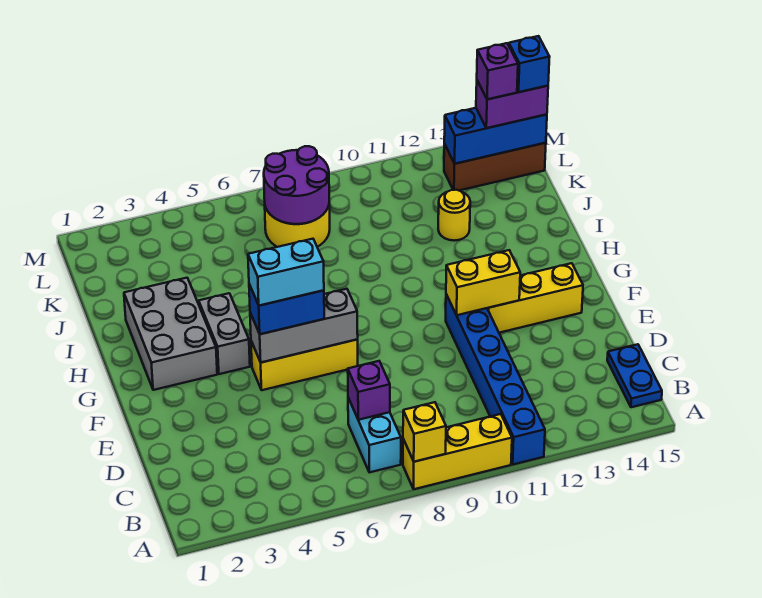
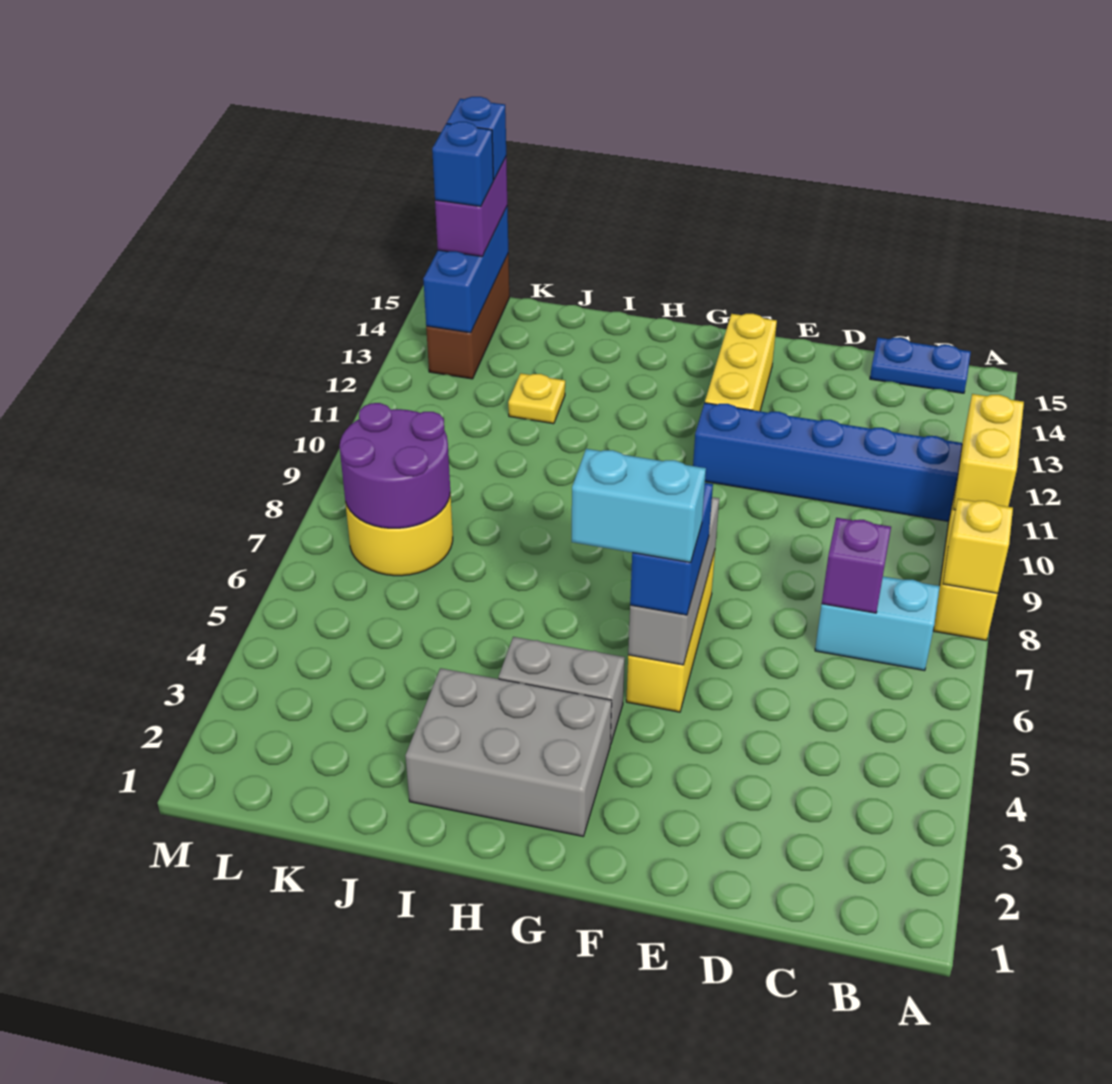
cyan brick F5:F6 level 4 -> cyan brick F5:G5 level 4
yellow brick F11:F12 level 2 -> yellow brick A10:A11 level 2
yellow round brick J12 level 1 -> yellow plate J12 level 1
purple brick L14 level 4 -> blue brick L14 level 4

